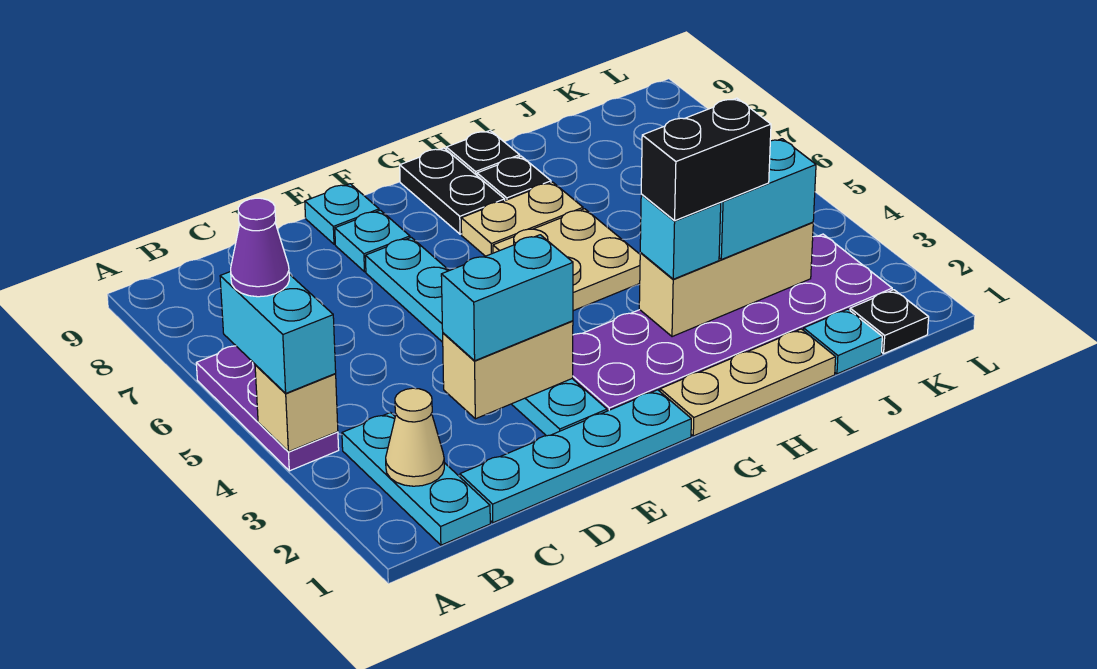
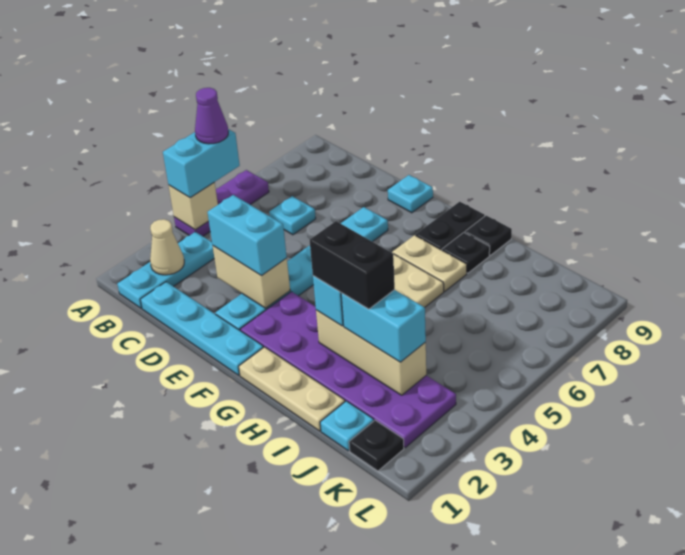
cyan plate E8 level 1 -> cyan plate C6 level 1

